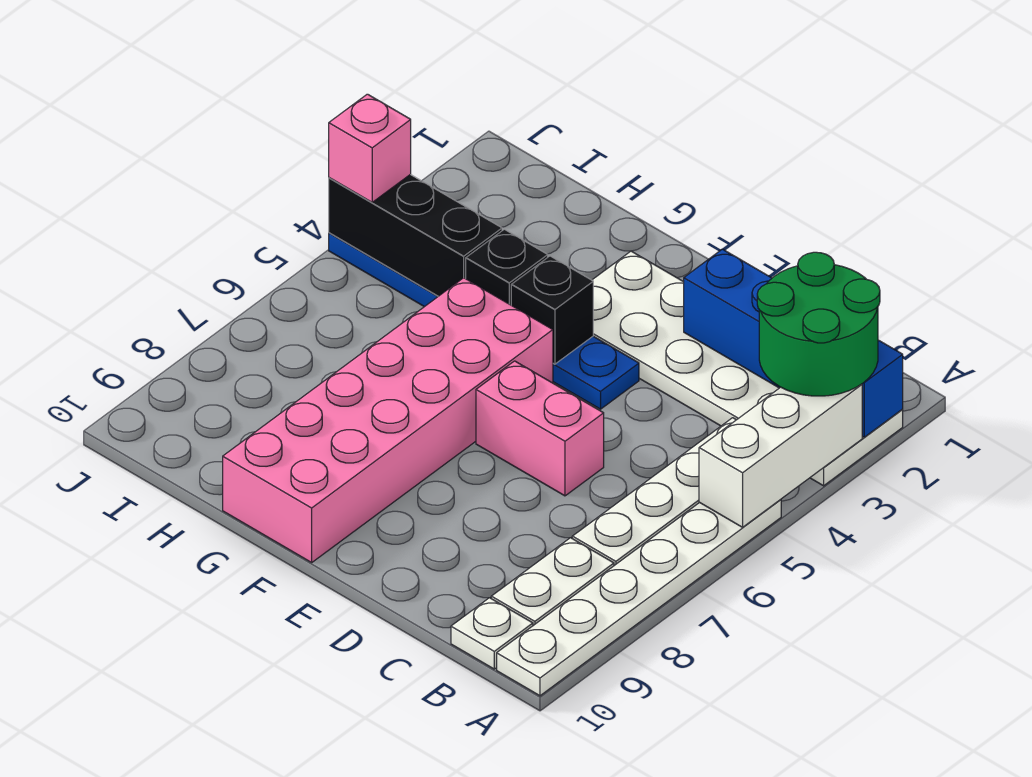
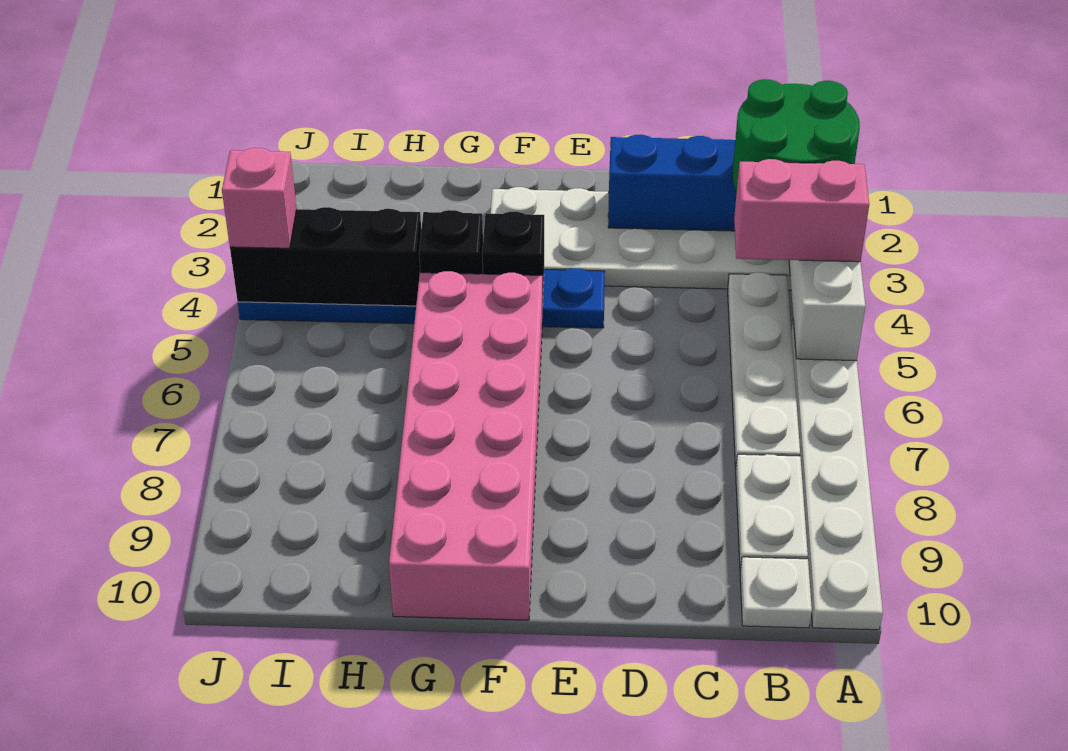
pink brick D6:E6 level 1 -> pink brick A4:B4 level 3

